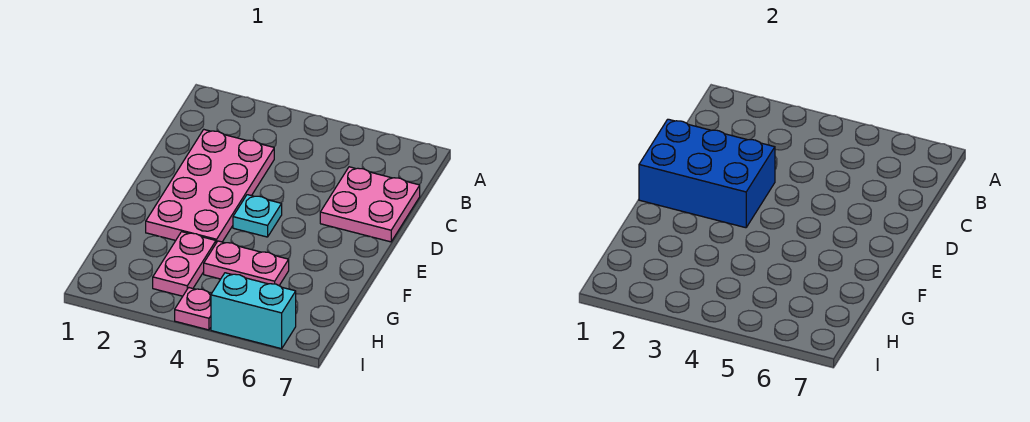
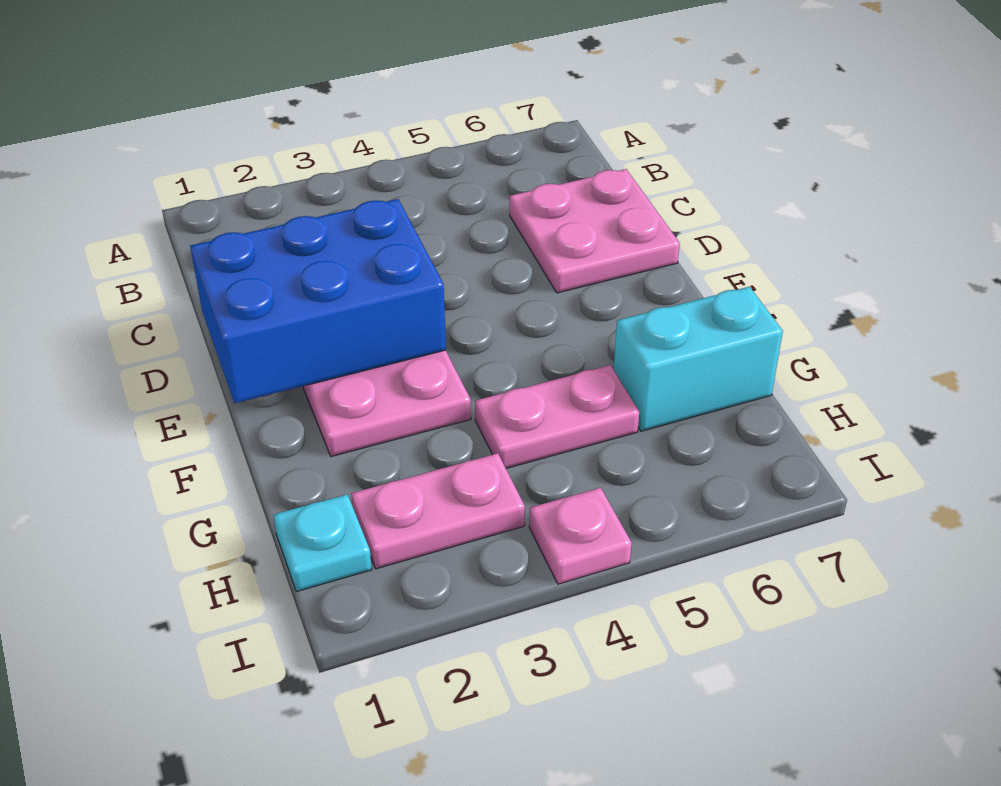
cyan plate E4 level 1 -> cyan plate H1 level 1
pink plate G3:H3 level 1 -> pink plate H2:H3 level 1
cyan brick I5:I6 level 1 -> cyan brick G6:G7 level 1

